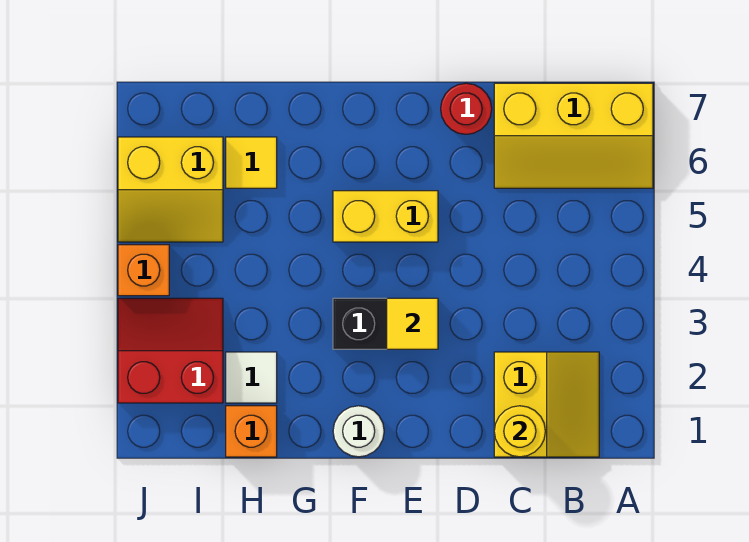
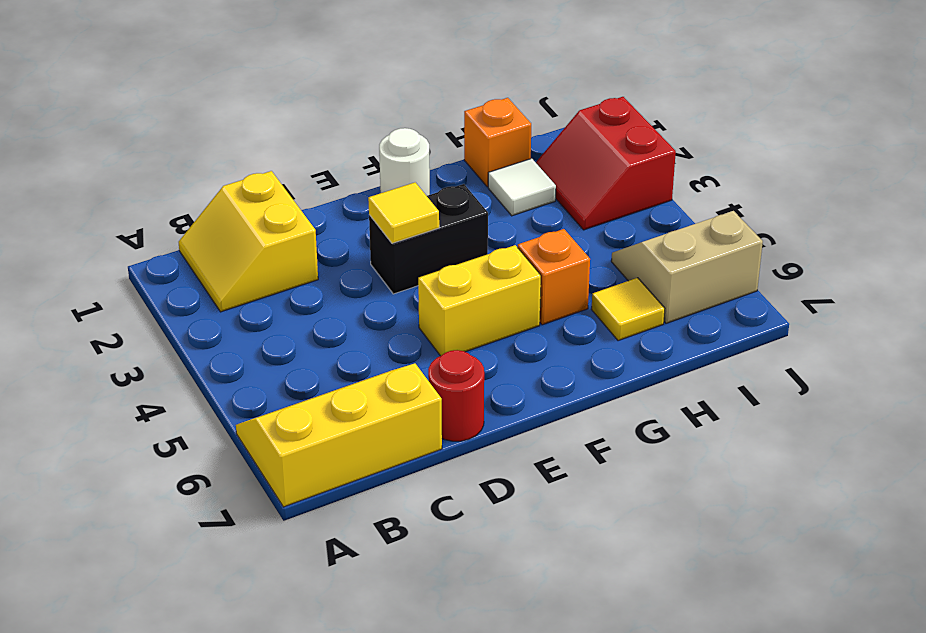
yellow round brick C1 level 2 -> none
red slope I2:J3 level 1 top 2 -> red slope I2:J3 level 1 top J
yellow slope I5:J6 level 1 top 6 -> tan slope I5:J6 level 1 top 6
orange brick J4 level 1 -> orange brick G5 level 1

